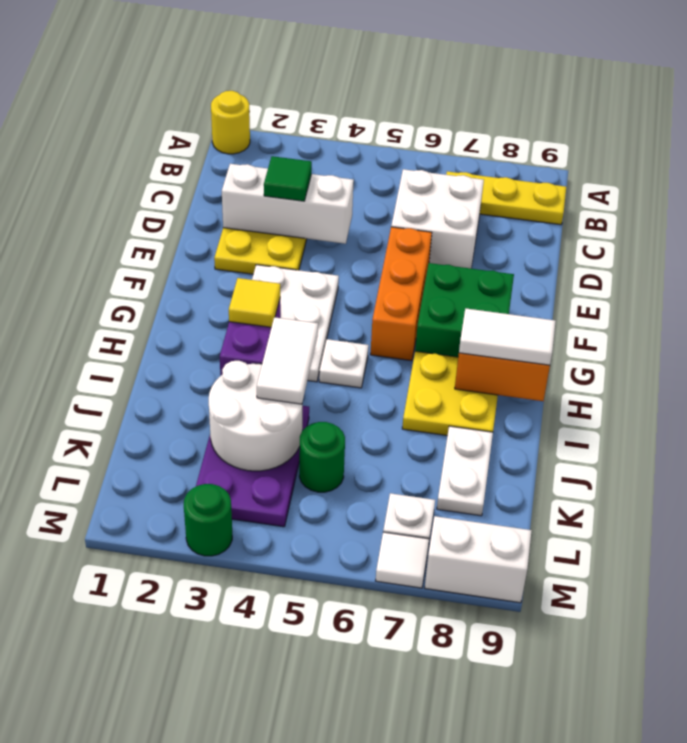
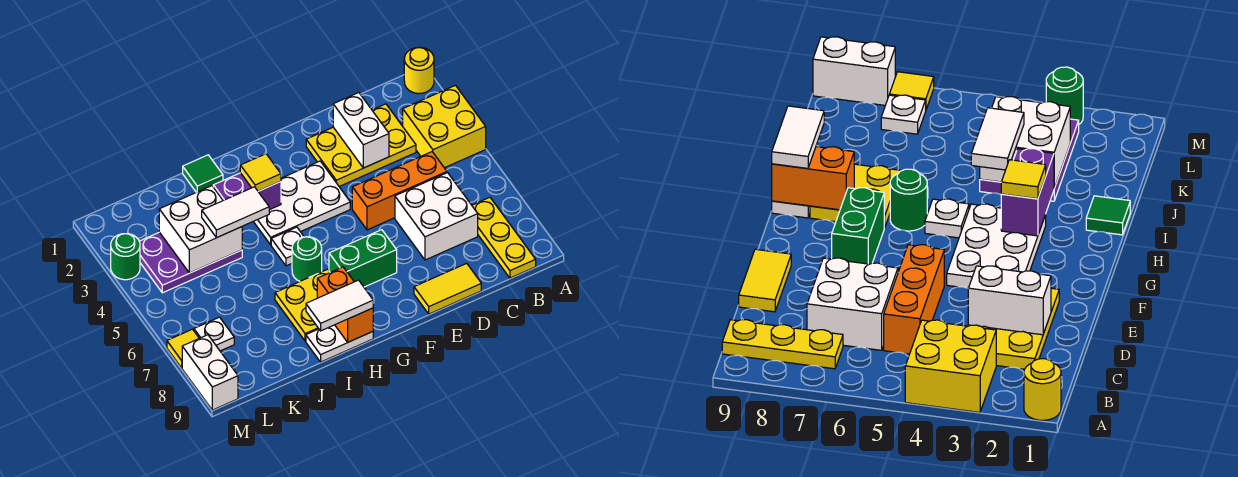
none -> yellow brick A3:B4 level 1
white brick D2:D4 level 2 -> white brick D2:D3 level 2
green tile D3 level 3 -> green tile I1 level 1
none -> yellow tile D9:E9 level 1
orange brick E6:G6 level 1 -> orange brick C5:E5 level 1
green brick F7:G8 level 1 -> green brick F7:G7 level 1
white tile H8:H9 level 3 -> white tile H9:I9 level 3
white round brick J3:K4 level 2 -> white brick J3:K4 level 2
white plate J8:K8 level 1 -> white plate H9:I9 level 1
green round brick K5 level 1 -> green round brick H6 level 1
white tile M7 level 1 -> yellow tile M7 level 1

